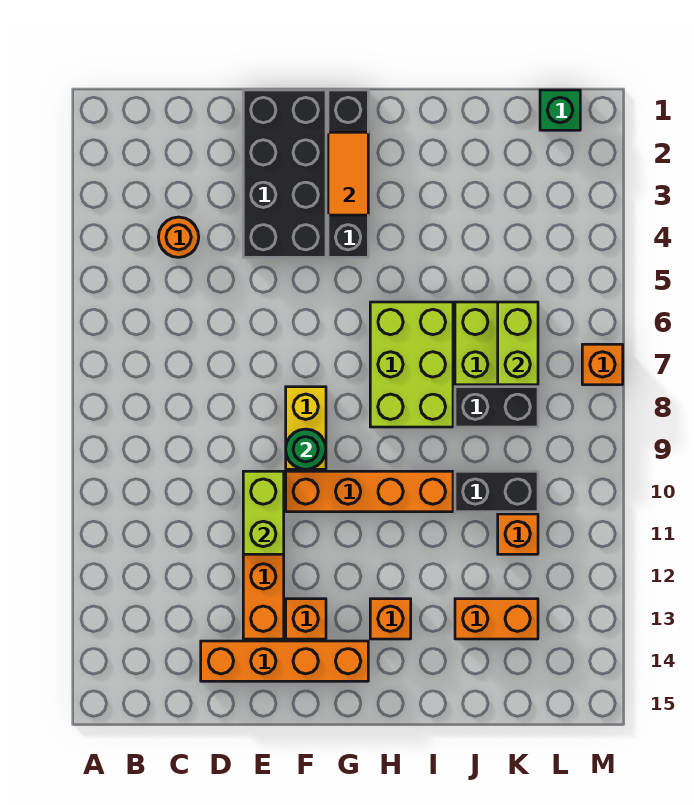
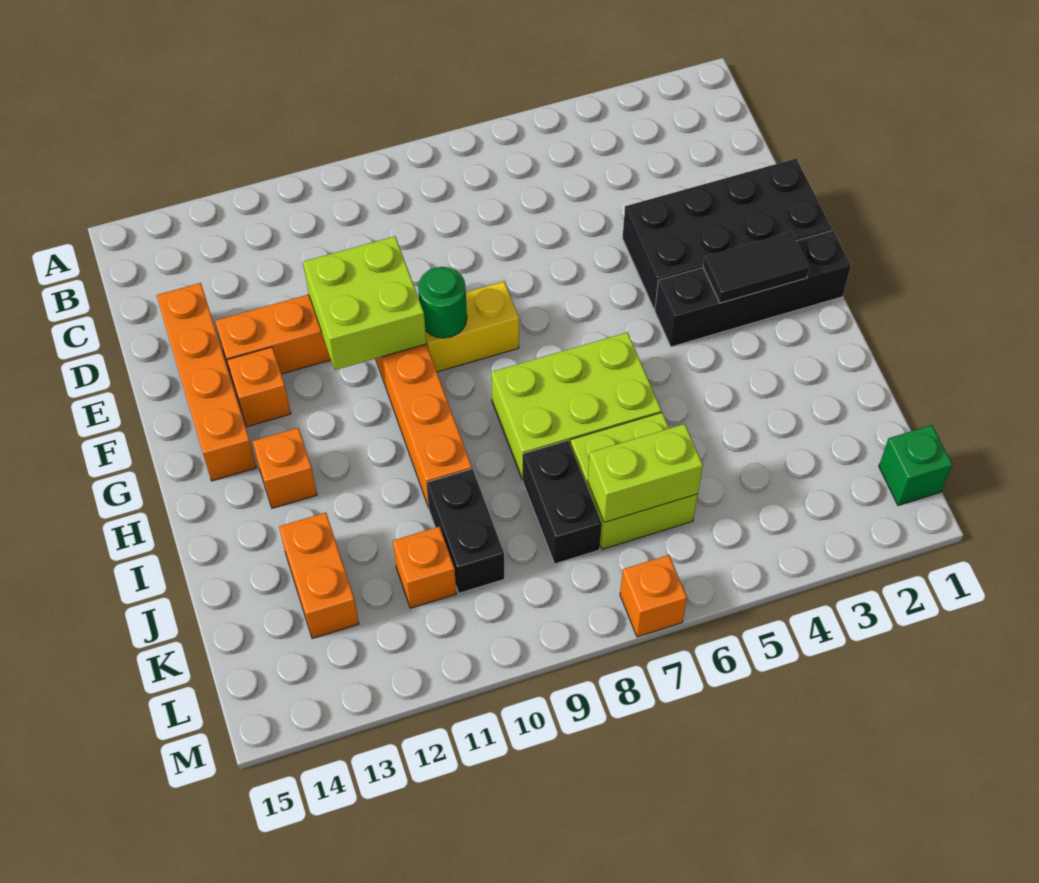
orange round brick C4 level 1 -> none
lime brick E10:E11 level 2 -> lime brick E10:F11 level 2
orange tile G2:G3 level 2 -> black tile G2:G3 level 2

